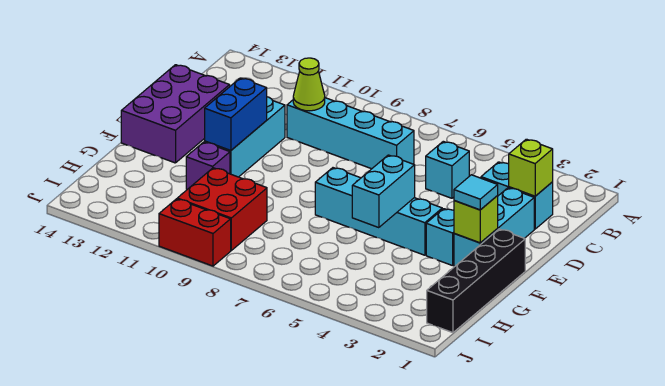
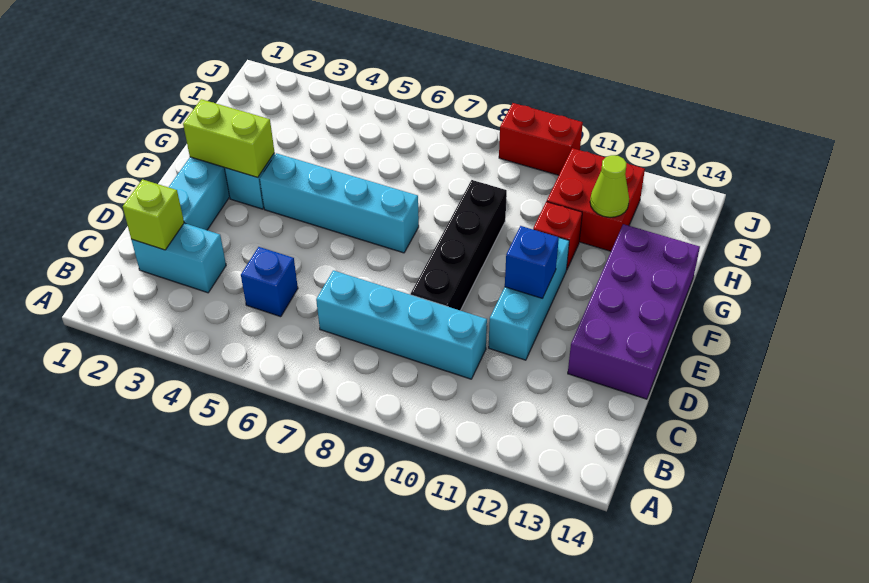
cyan brick C5 level 1 -> blue brick C5 level 1
lime cone C10 level 2 -> lime cone H12 level 2
purple brick D13:F14 level 1 -> purple brick D13:G14 level 1
blue brick E11:F11 level 2 -> blue brick E11 level 2
black brick F1:I1 level 1 -> black brick D9:G9 level 1
lime brick F2 level 2 -> lime brick F2:F3 level 2
cyan tile F2 level 3 -> none
cyan brick F5:G5 level 2 -> none
purple brick G11 level 1 -> red brick G11 level 1
red brick H9:I10 level 1 -> red brick H11:I12 level 1

